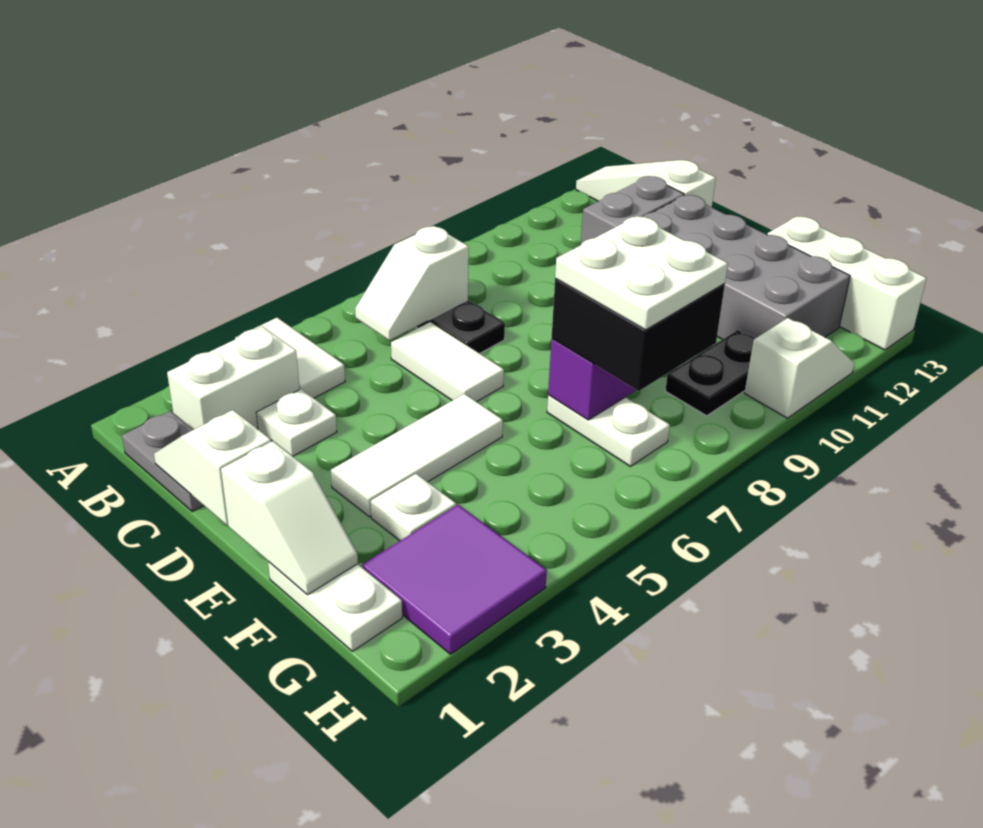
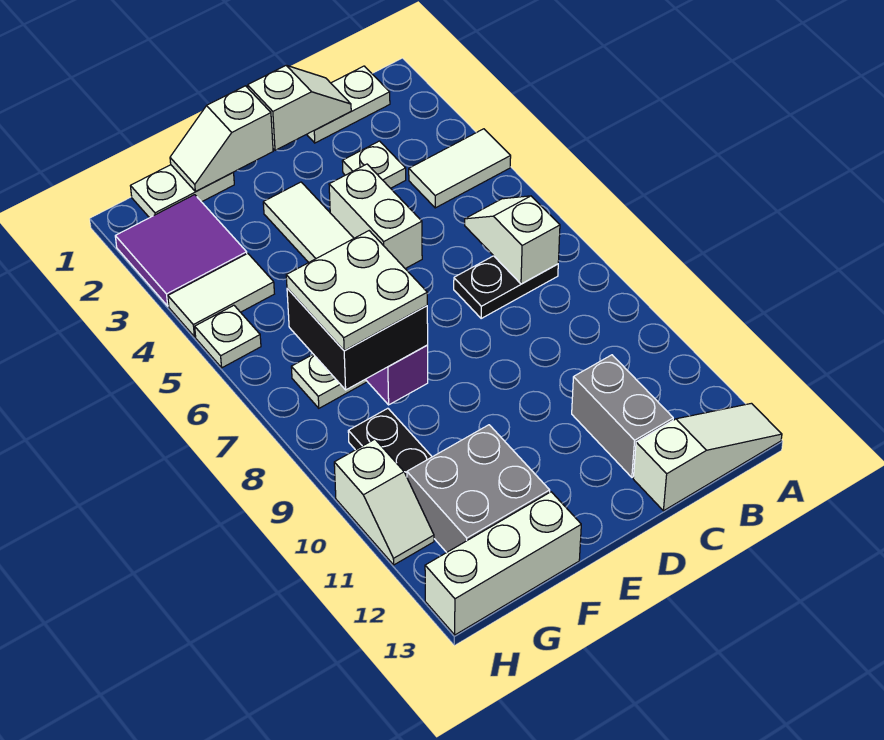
grey plate B1:C1 level 1 -> white plate B1:C1 level 1
white brick B2:B3 level 1 -> white brick D4:D5 level 1
white tile C6:D6 level 1 -> white tile G4:H4 level 1
grey brick D11:G12 level 1 -> grey brick F11:G12 level 1
white plate F3 level 1 -> white plate H5 level 1

